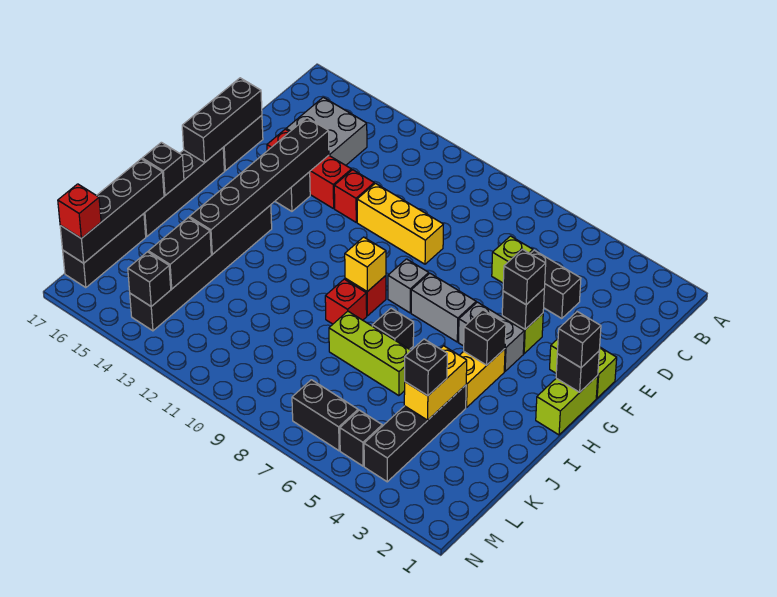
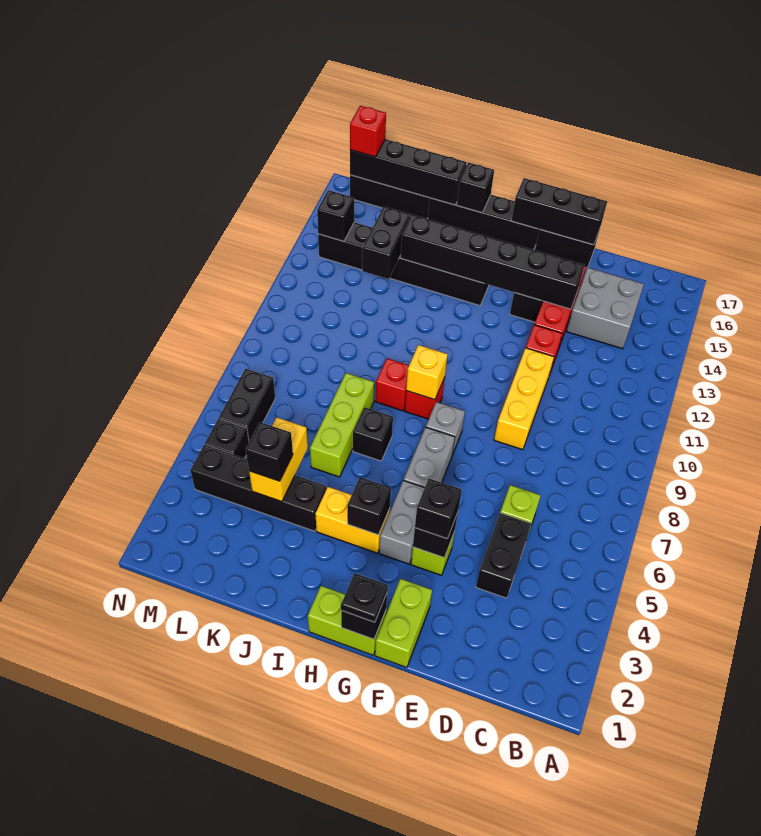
black brick G1 level 3 -> black plate G1 level 3
yellow brick J4:K4 level 2 -> yellow brick K4:K5 level 2
black brick K14:L14 level 2 -> black brick K13:K14 level 2

